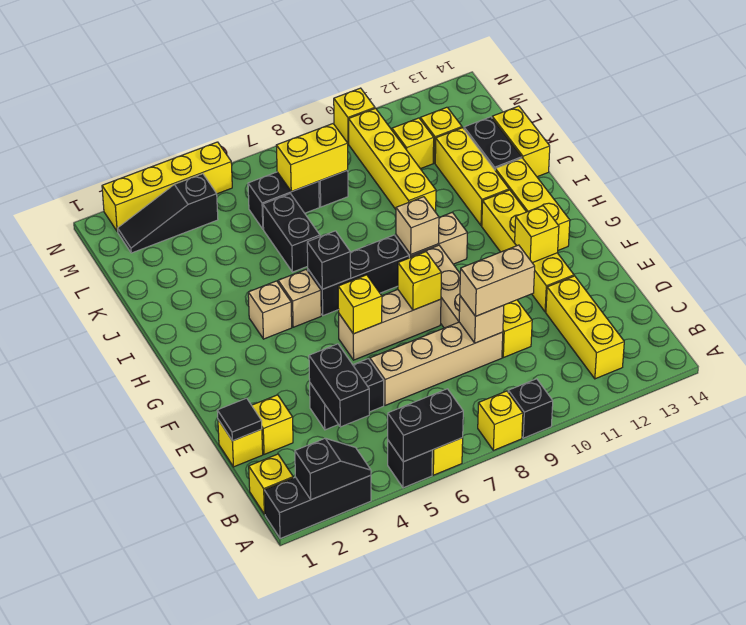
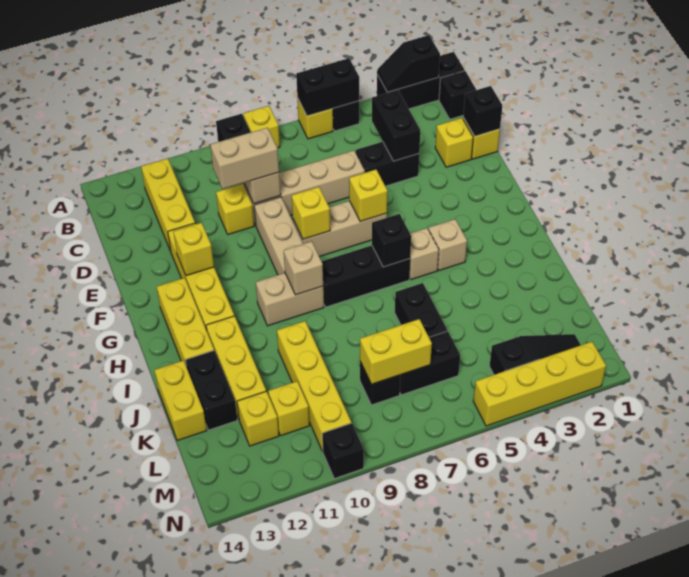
yellow brick B1 level 1 -> black brick B1 level 1
black tile D1 level 2 -> black brick D1 level 2
yellow brick N10 level 1 -> black brick N10 level 1

